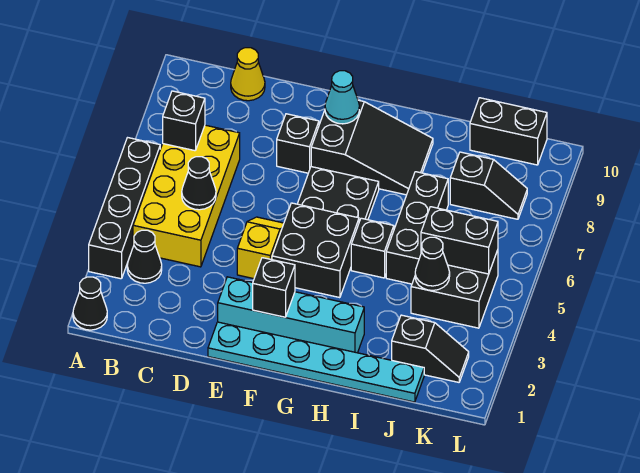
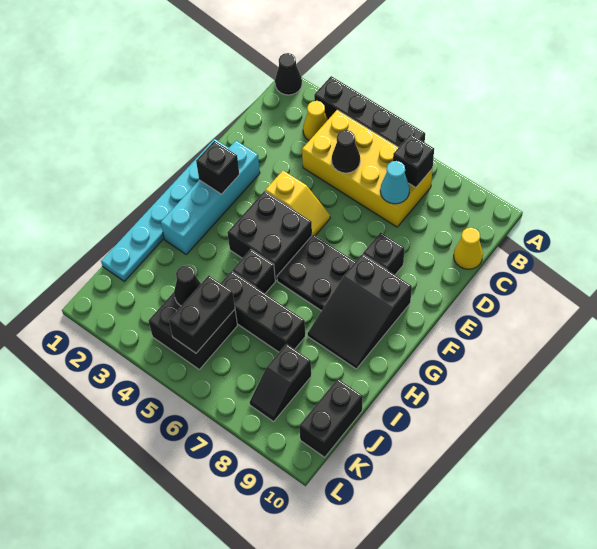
black cone B3 level 1 -> yellow cone B3 level 1
cyan cone F9 level 2 -> cyan cone C7 level 2
black slope J2:K2 level 1 top J -> none

